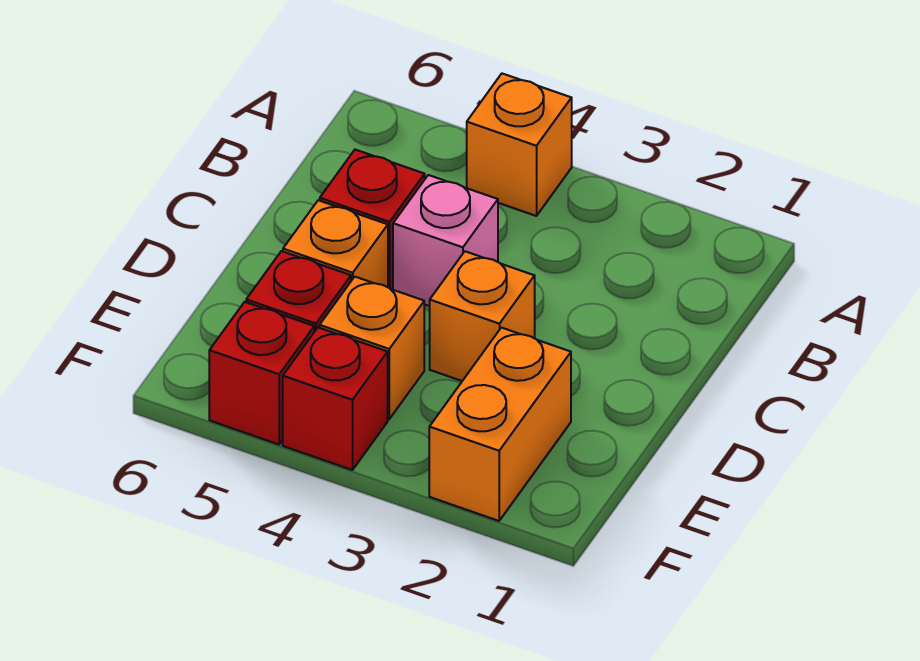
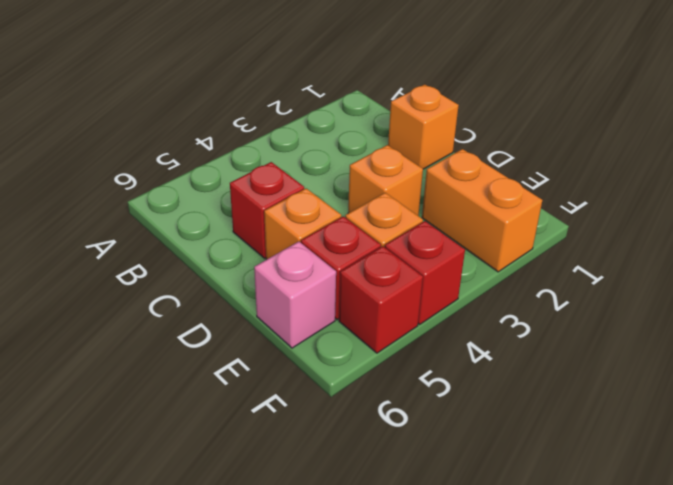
orange brick A4 level 1 -> orange brick C1 level 1
pink brick C4 level 1 -> pink brick E6 level 1

